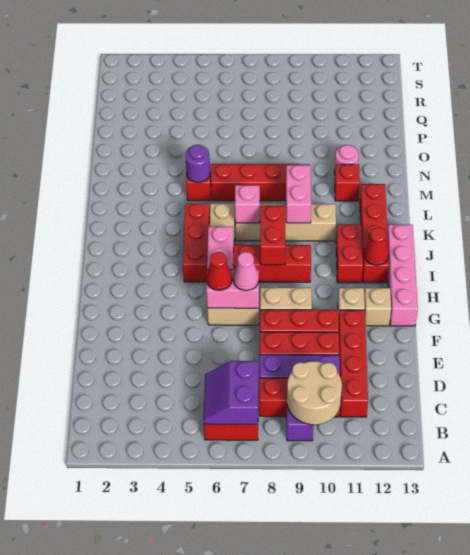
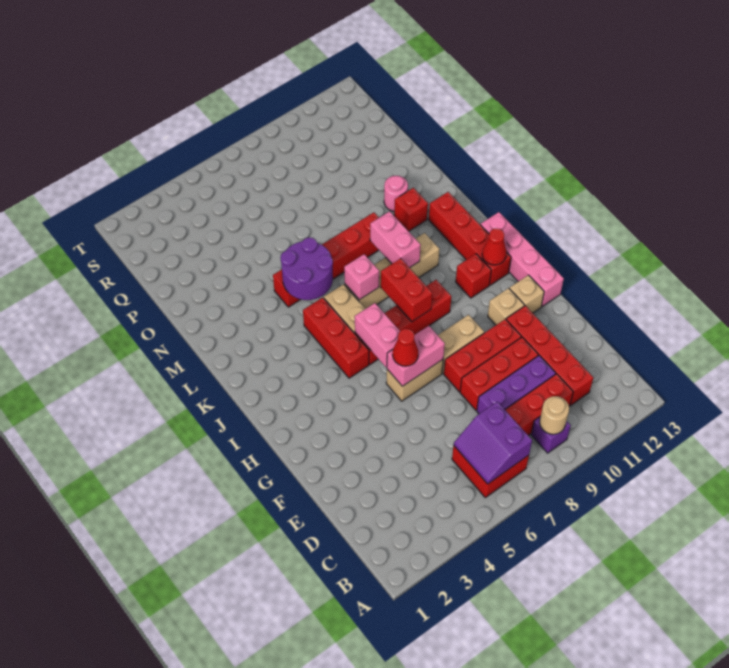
tan round brick B9:C10 level 2 -> tan round brick B9 level 2
pink cone G7 level 3 -> none
red brick I11:J11 level 1 -> red brick I11 level 1
purple round brick M5 level 2 -> purple round brick L5:M6 level 2

